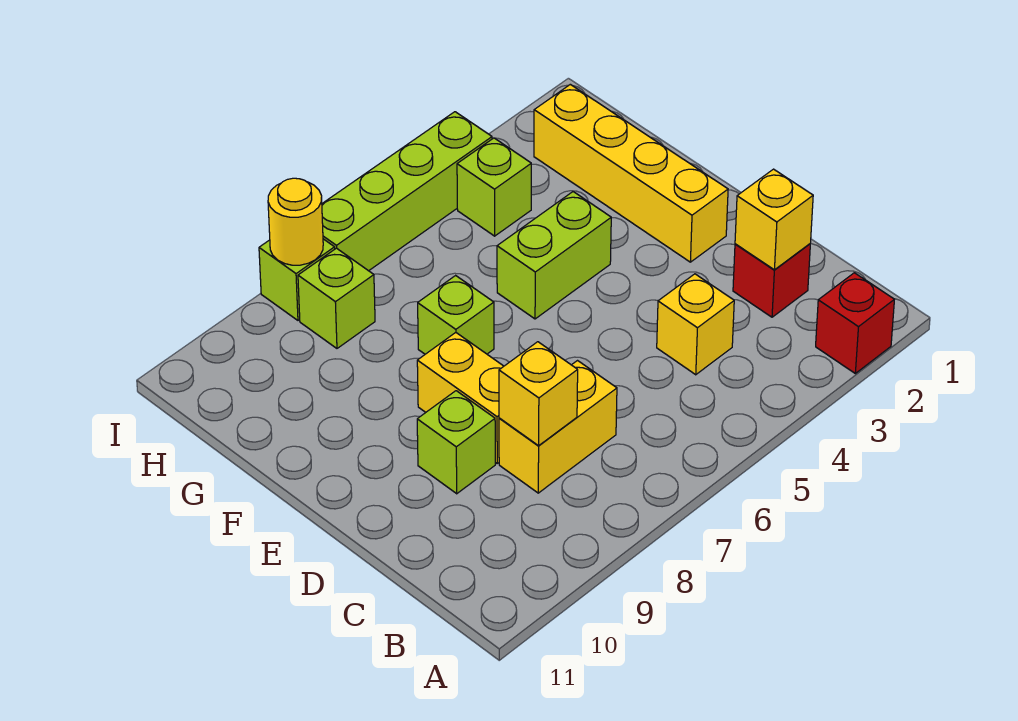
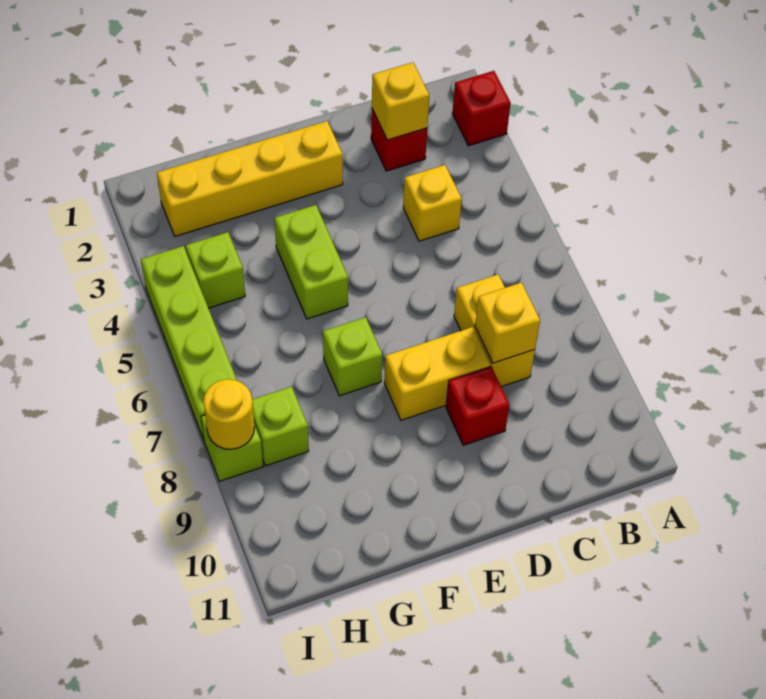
lime brick D9 level 1 -> red brick D9 level 1

